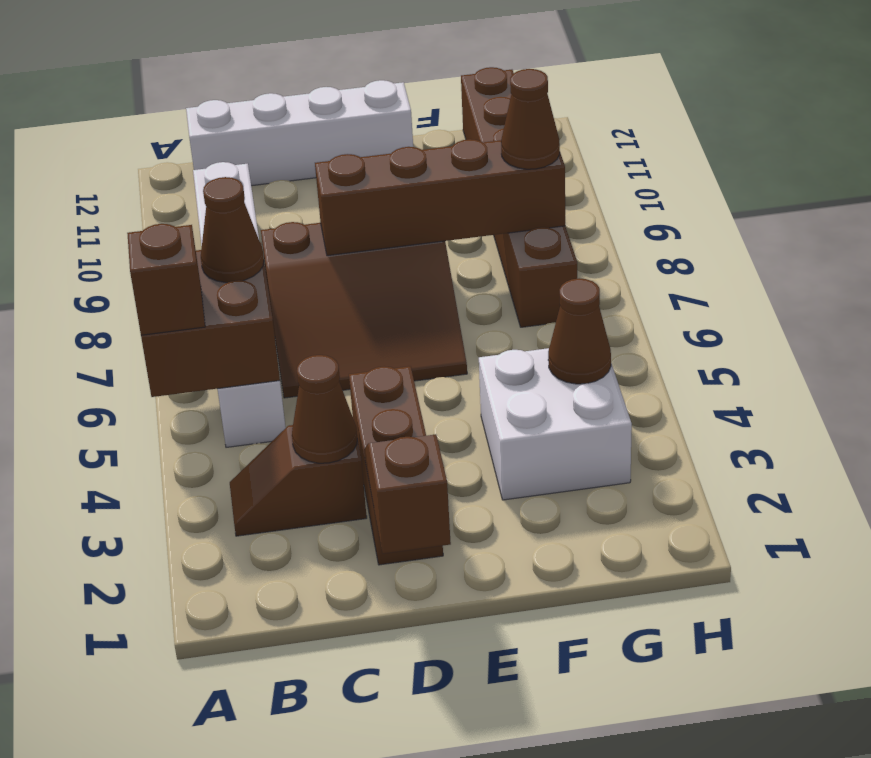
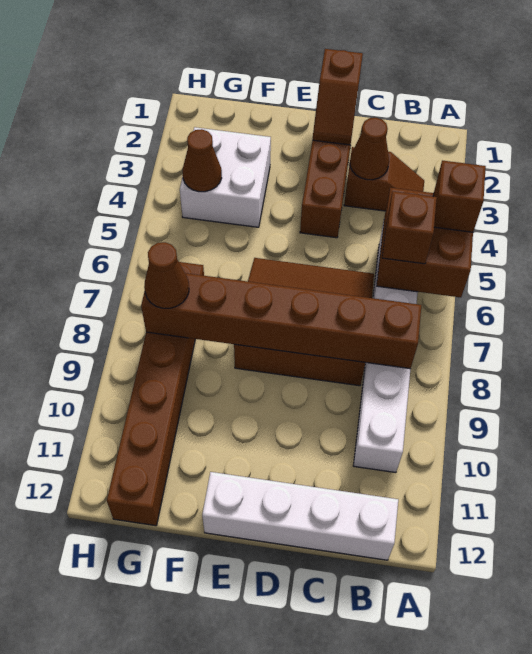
brown cone B6 level 3 -> brown brick B6 level 3
brown brick D8:G8 level 2 -> brown brick B8:G8 level 2

